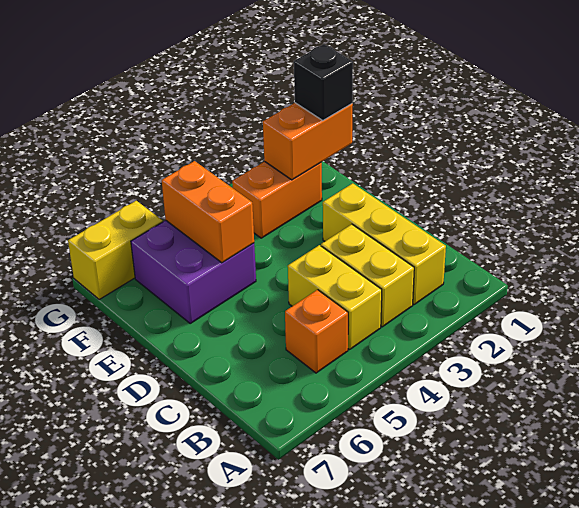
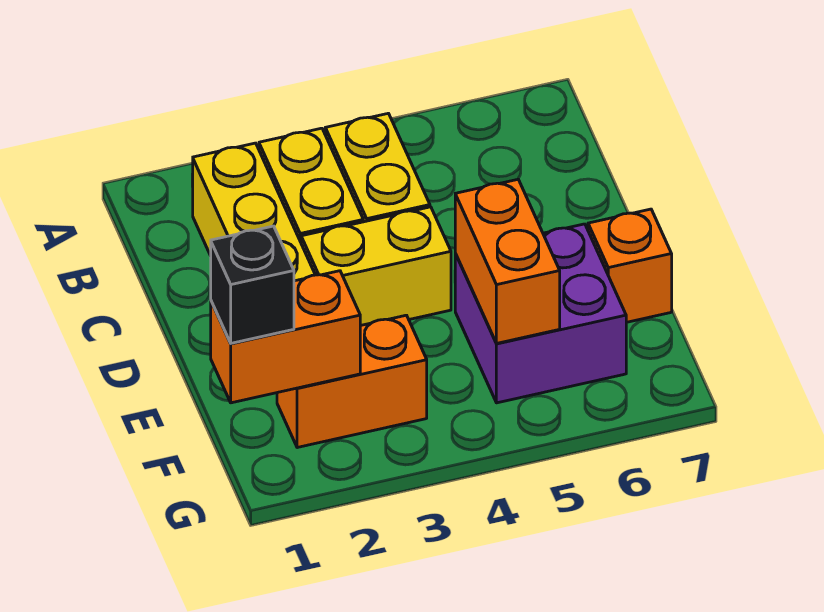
orange brick B5 level 1 -> orange brick E7 level 1
yellow brick G6:G7 level 1 -> yellow brick D3:D4 level 1

